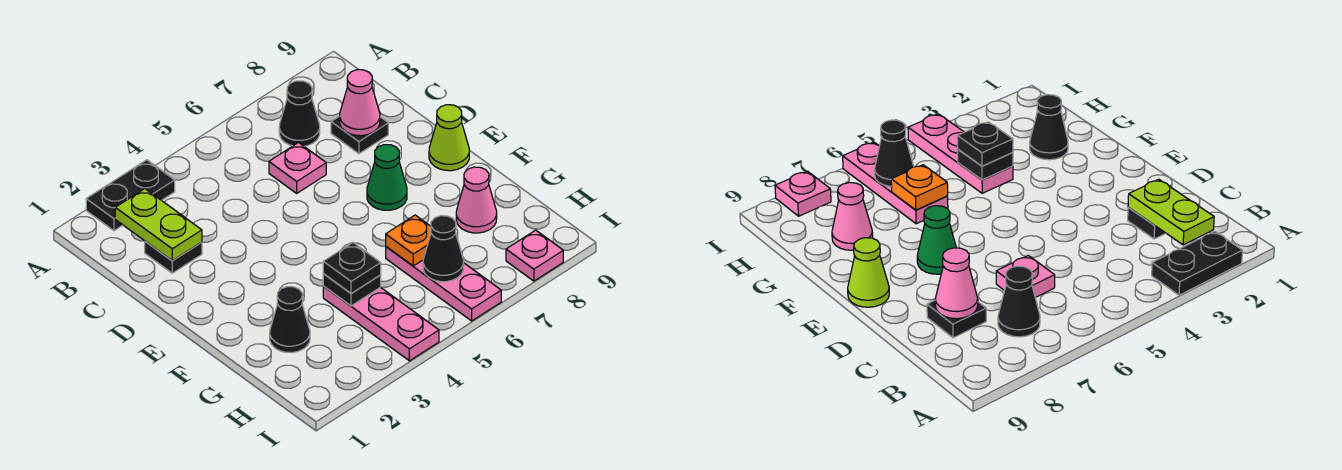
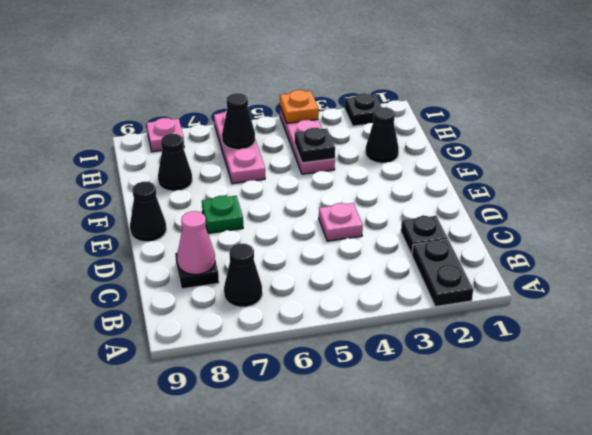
black plate A2:A3 level 1 -> black plate A2:B2 level 1
lime plate B2:C2 level 2 -> none
pink plate C6 level 1 -> pink plate D4 level 1
green cone E7 level 1 -> green plate E7 level 1
lime cone E9 level 1 -> black cone E9 level 1
black plate G4 level 3 -> black plate I2 level 1
orange plate G6 level 2 -> orange plate I4 level 2
pink cone G8 level 1 -> black cone G8 level 1

